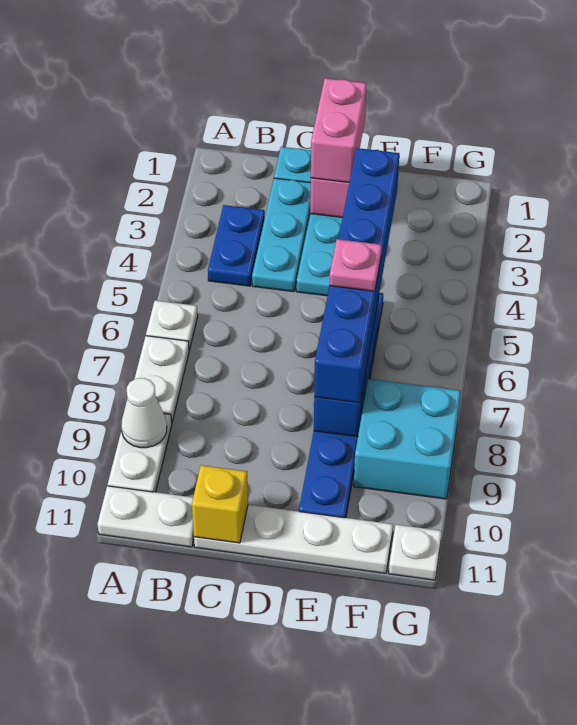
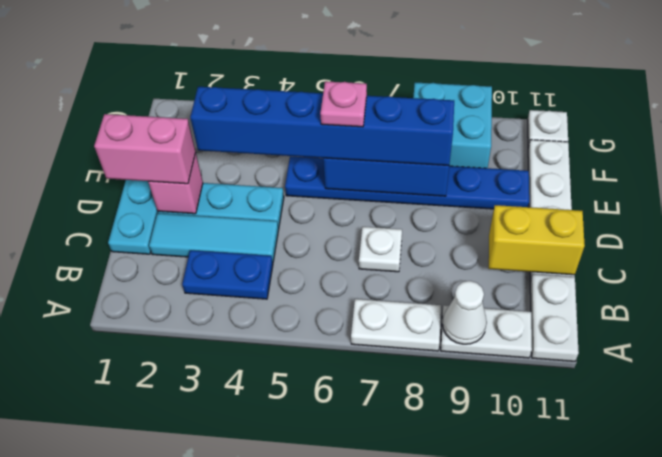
white plate A6 level 1 -> white plate C7 level 1
cyan plate C2:C4 level 1 -> cyan tile C2:C4 level 1
yellow brick C11 level 2 -> yellow brick C10:C11 level 2

